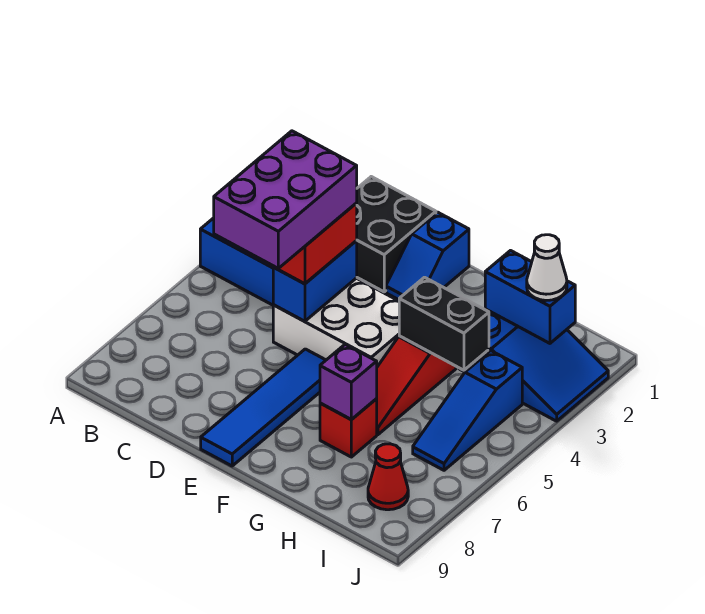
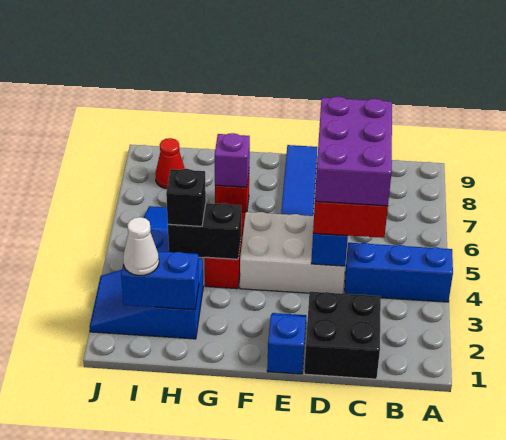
none -> black brick H4 level 3

